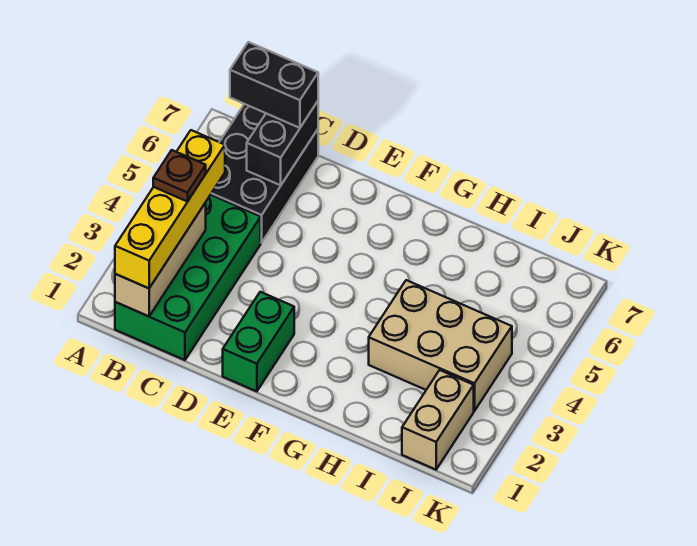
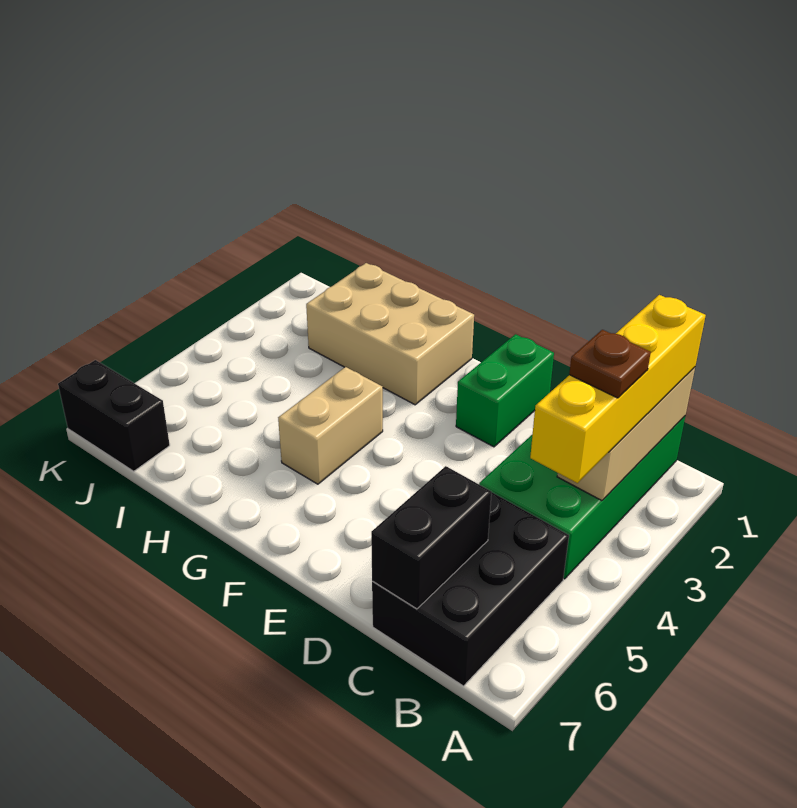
black brick B7:C7 level 3 -> black brick J7:K7 level 1
tan brick H3:J4 level 1 -> tan brick G1:I2 level 1
tan brick J1:J2 level 1 -> tan brick G4:G5 level 1

